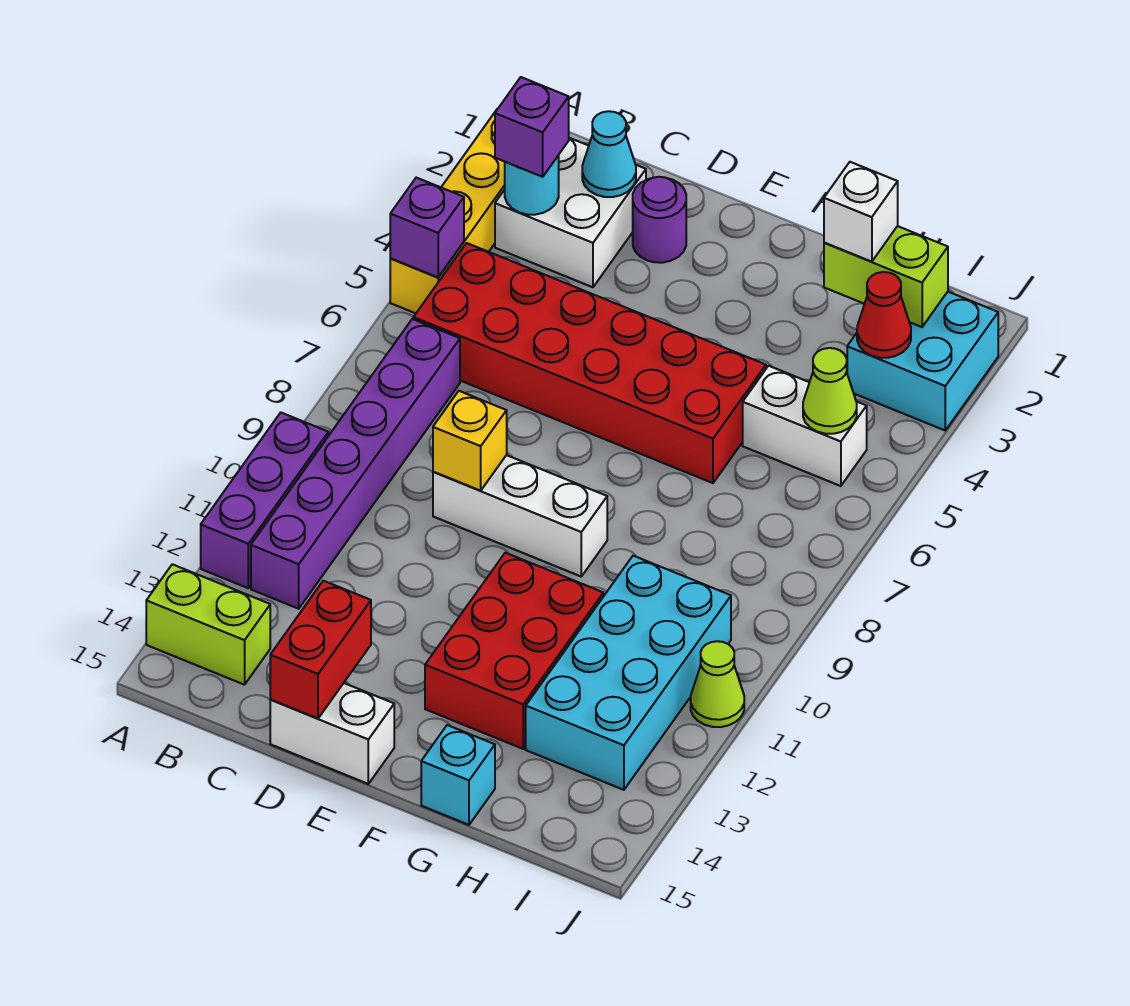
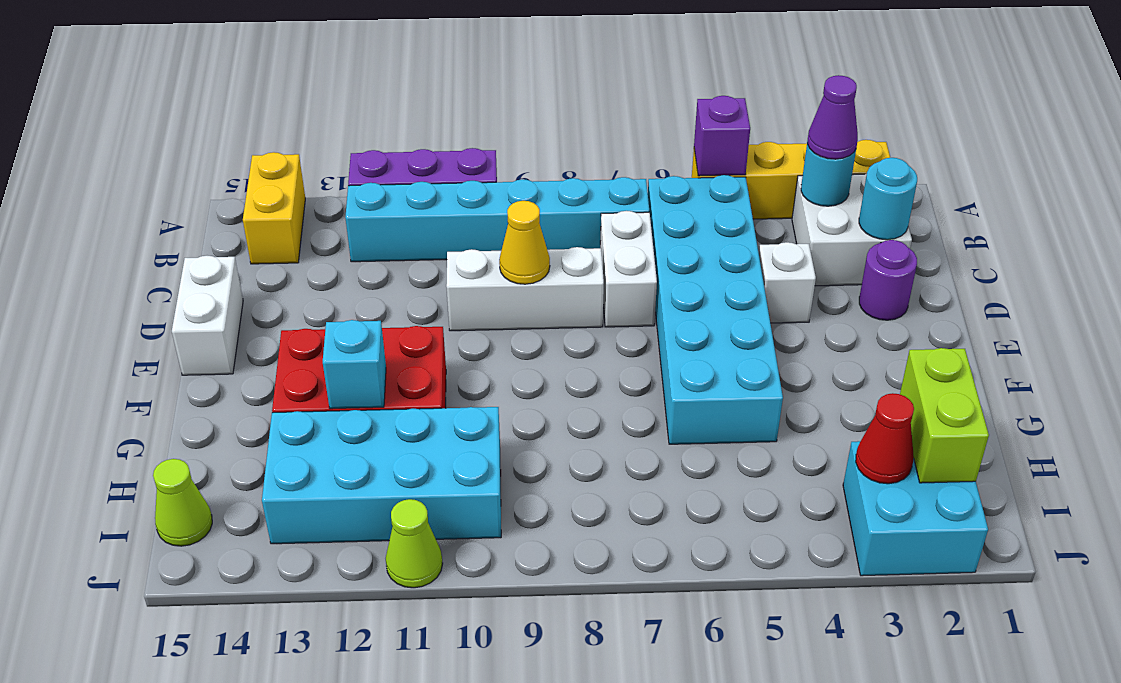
lime brick A14:B14 level 1 -> yellow brick A14:B14 level 1
purple brick B3 level 3 -> purple cone B3 level 3
red brick B5:G6 level 1 -> cyan brick B5:G6 level 1
purple brick B7:B12 level 1 -> cyan brick B7:B12 level 1
cyan cone C2 level 2 -> cyan round brick C2 level 2
white brick D9:F9 level 1 -> white brick D8:D10 level 1
yellow brick D9 level 2 -> yellow cone D9 level 2
red brick D14:D15 level 2 -> none
cyan brick G15 level 1 -> cyan brick G12 level 2
white brick H2 level 3 -> white brick D4 level 1
white brick H5:I5 level 1 -> white brick C7:D7 level 1
lime cone I5 level 2 -> lime cone I15 level 1

